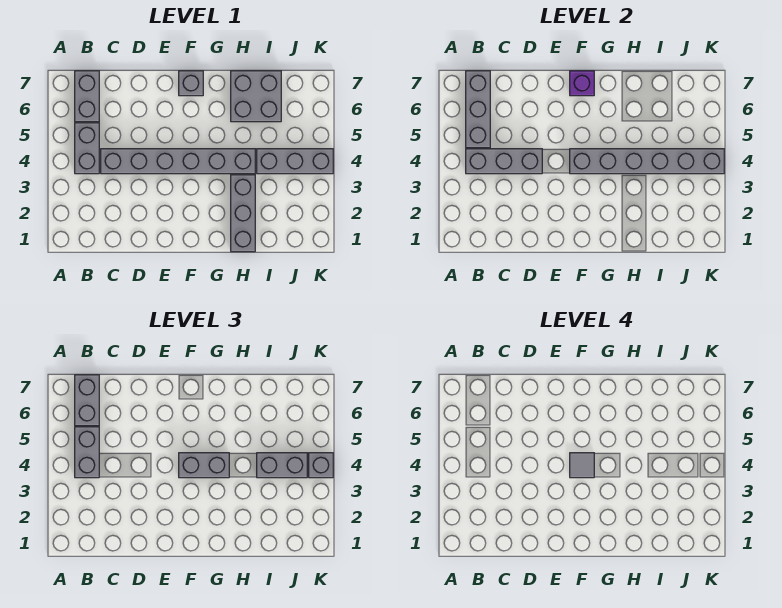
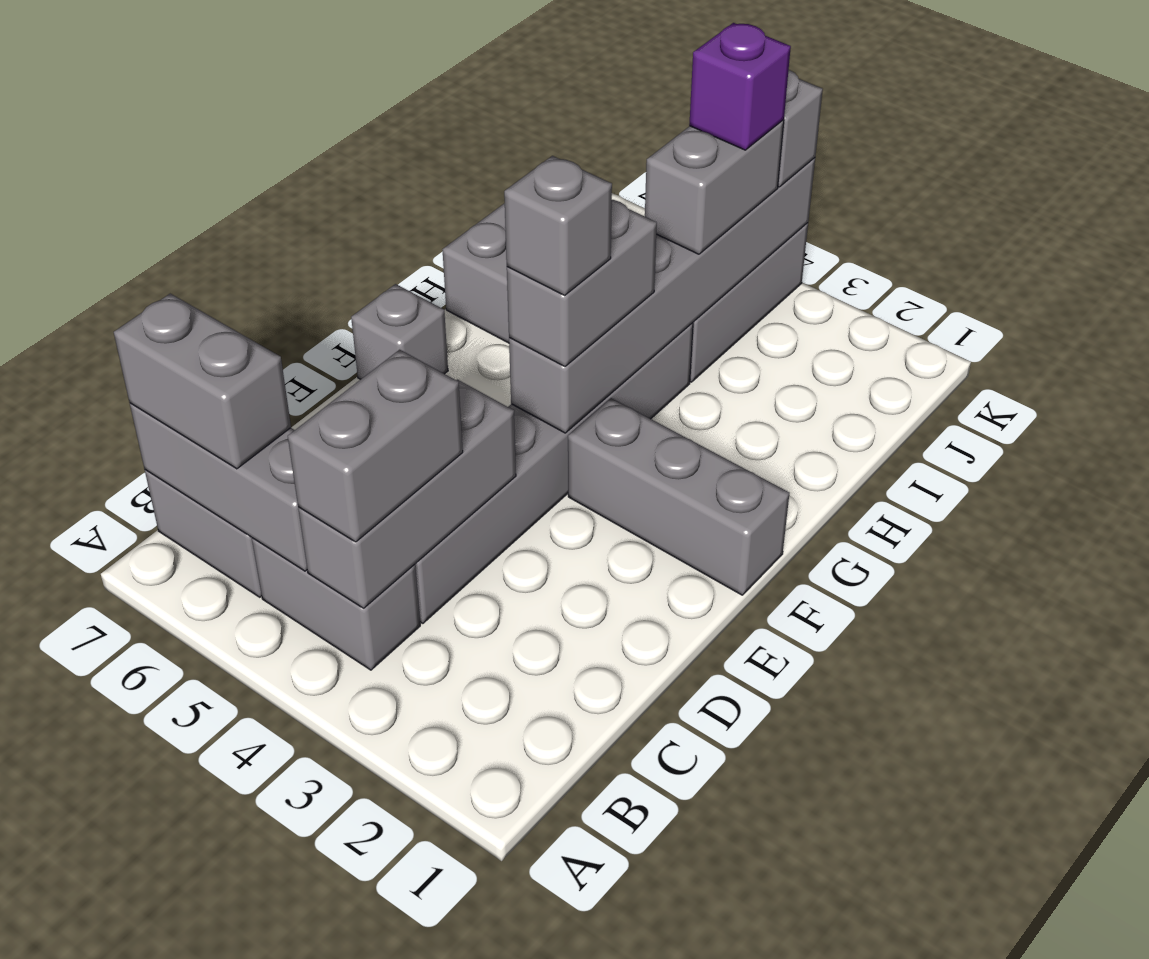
grey brick B4:B5 level 3 -> grey brick B4:C4 level 3
grey tile F4 level 4 -> grey brick F4 level 4
purple brick F7 level 2 -> purple brick J4 level 4
grey brick H1:H3 level 1 -> grey brick F1:F3 level 1

